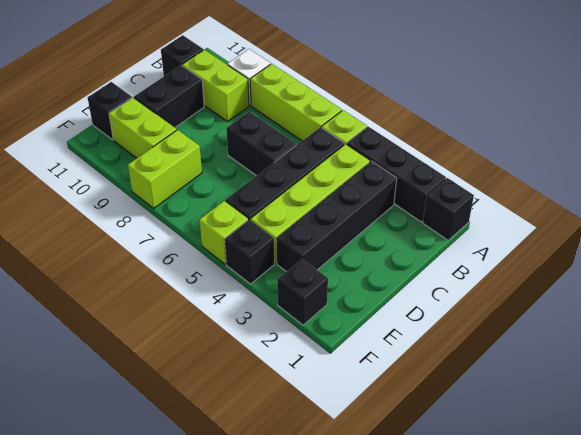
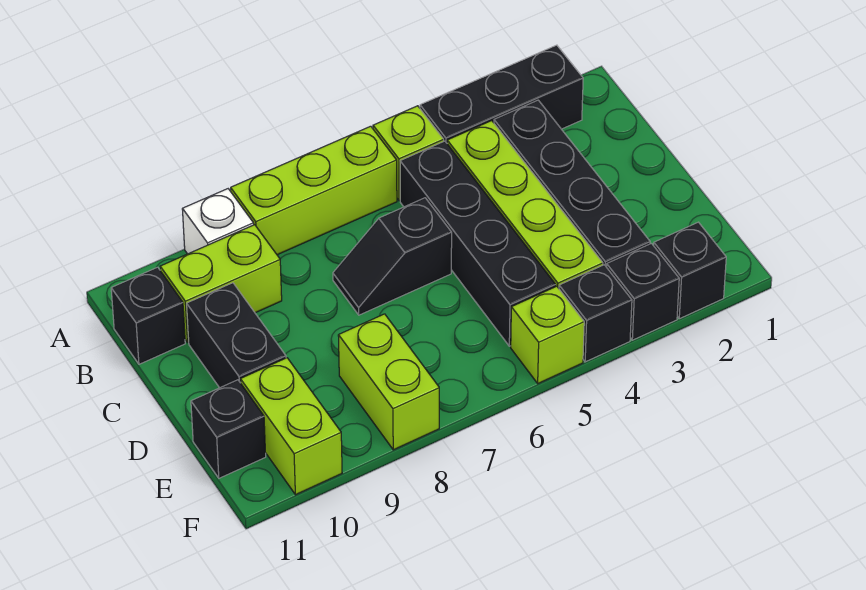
black brick A1 level 1 -> black brick F3 level 1
black brick C6:C7 level 1 -> black slope C6:C7 level 1 top 6
lime brick E9:E10 level 1 -> lime brick E10:F10 level 1

